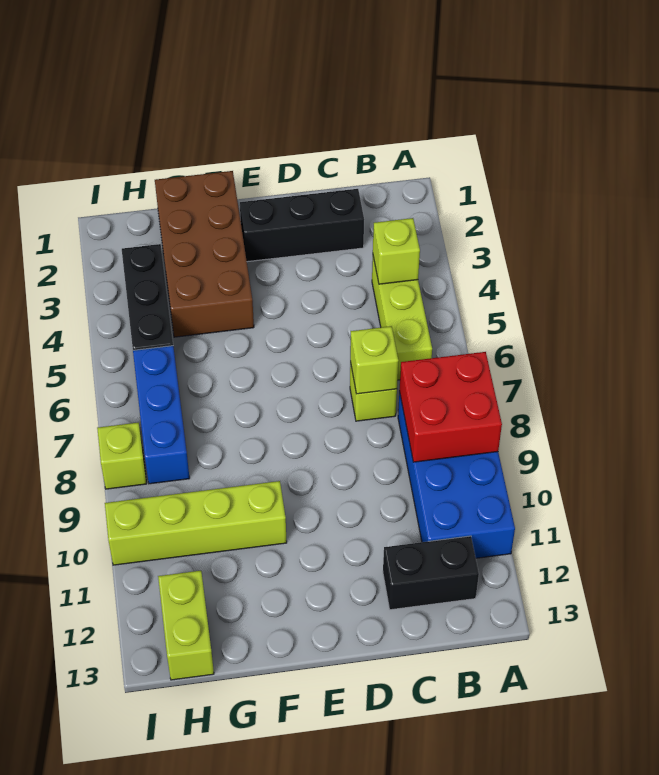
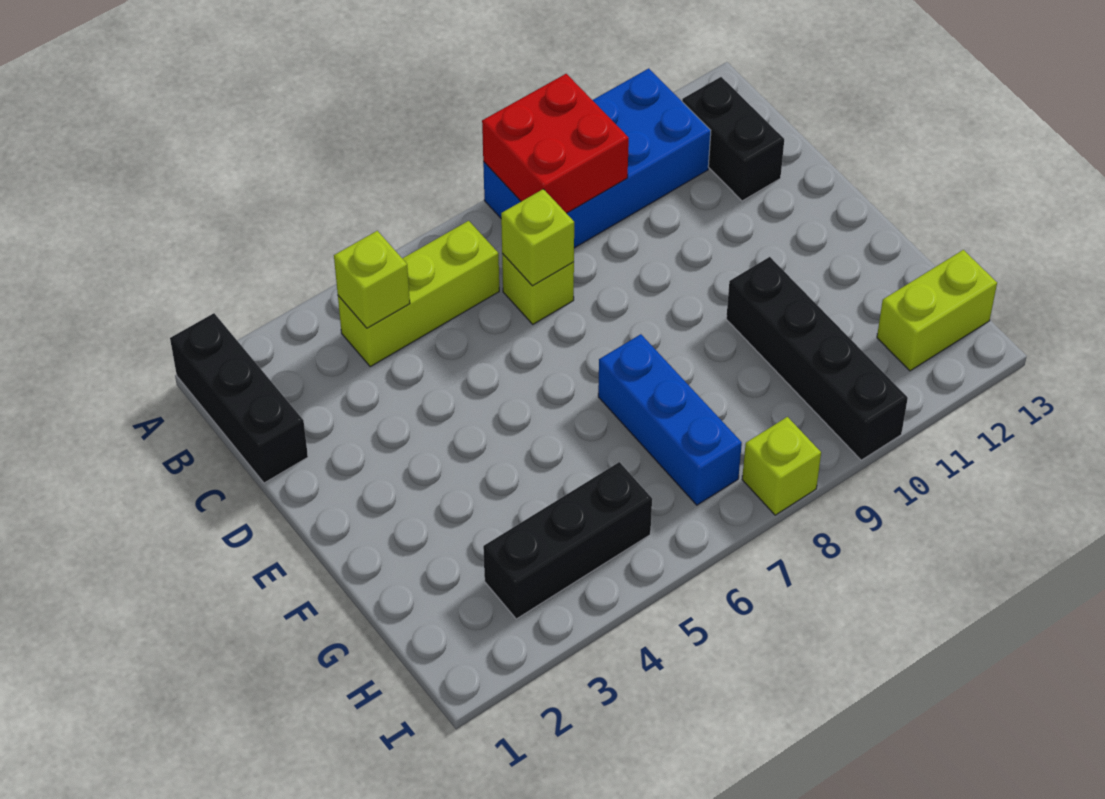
black brick C2:E2 level 1 -> black brick A1:C1 level 1
brown brick F1:G4 level 1 -> none
lime brick F10:I10 level 1 -> black brick F10:I10 level 1
blue brick H6:H8 level 1 -> blue brick F7:H7 level 1

